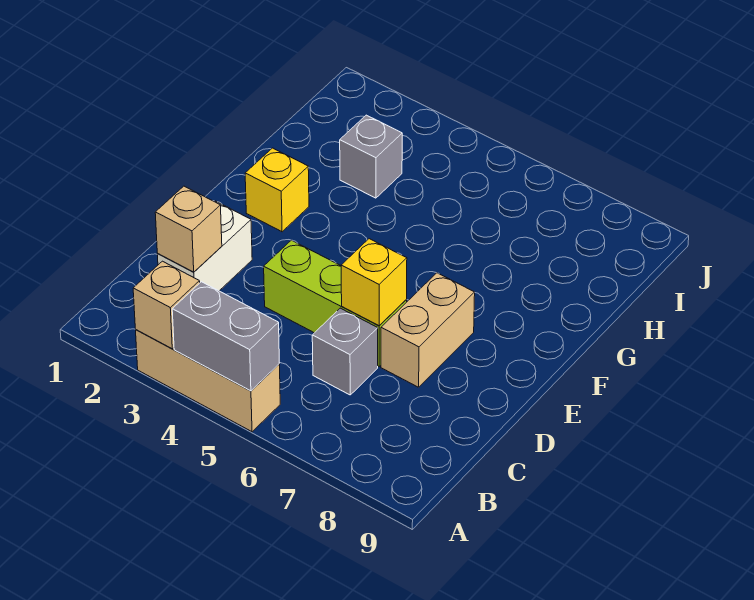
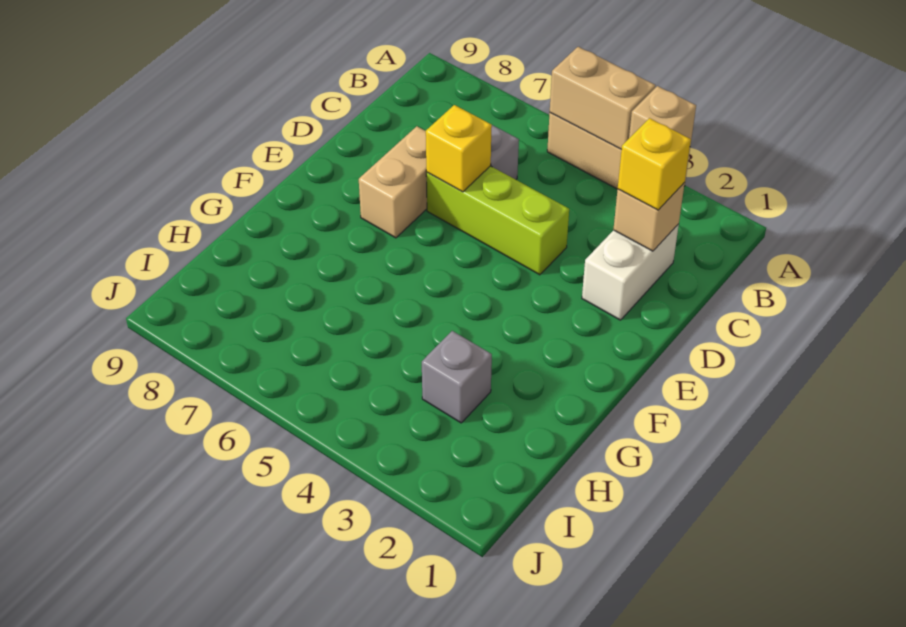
grey brick A4:A5 level 2 -> tan brick A4:A5 level 2
yellow brick F2 level 1 -> yellow brick C2 level 3

